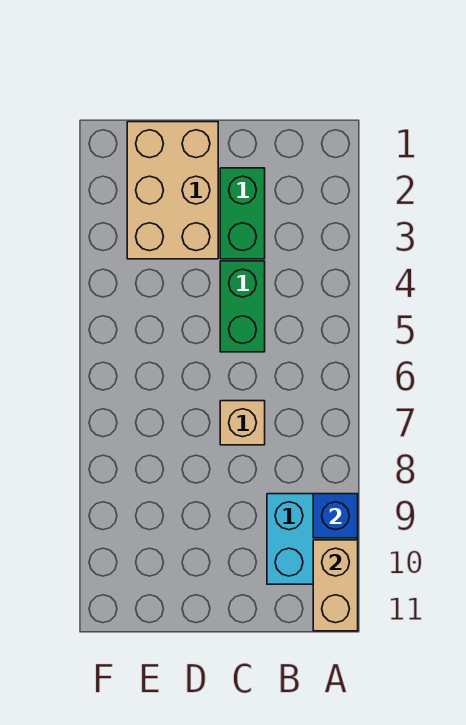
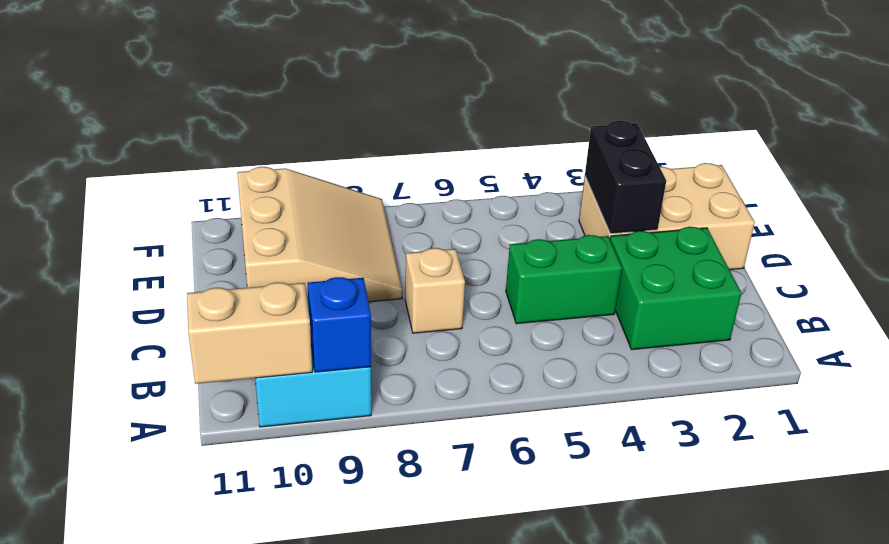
green brick C2:C3 level 1 -> green brick B2:C3 level 1
none -> black brick D3:E3 level 2
none -> tan slope D8:F10 level 1 top 10

